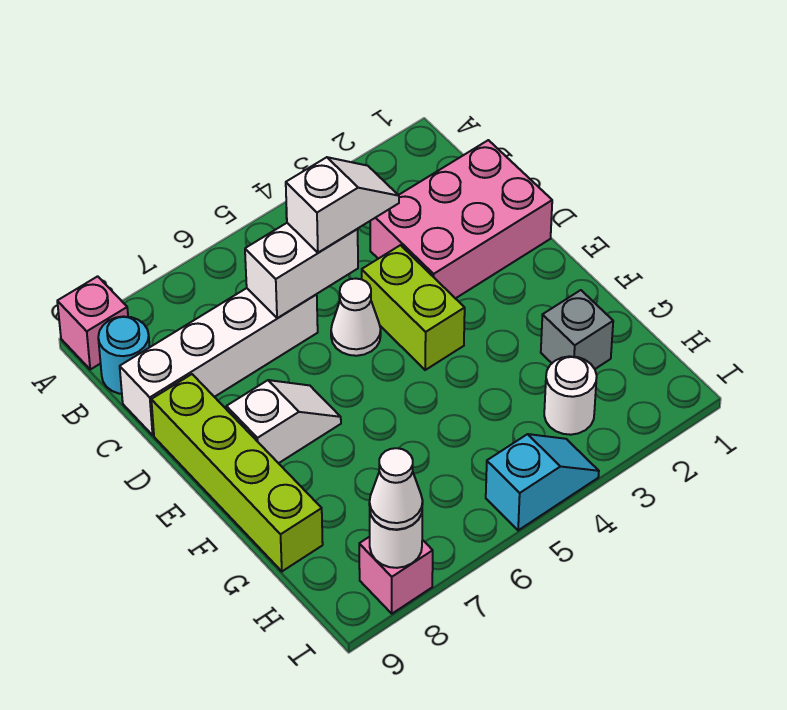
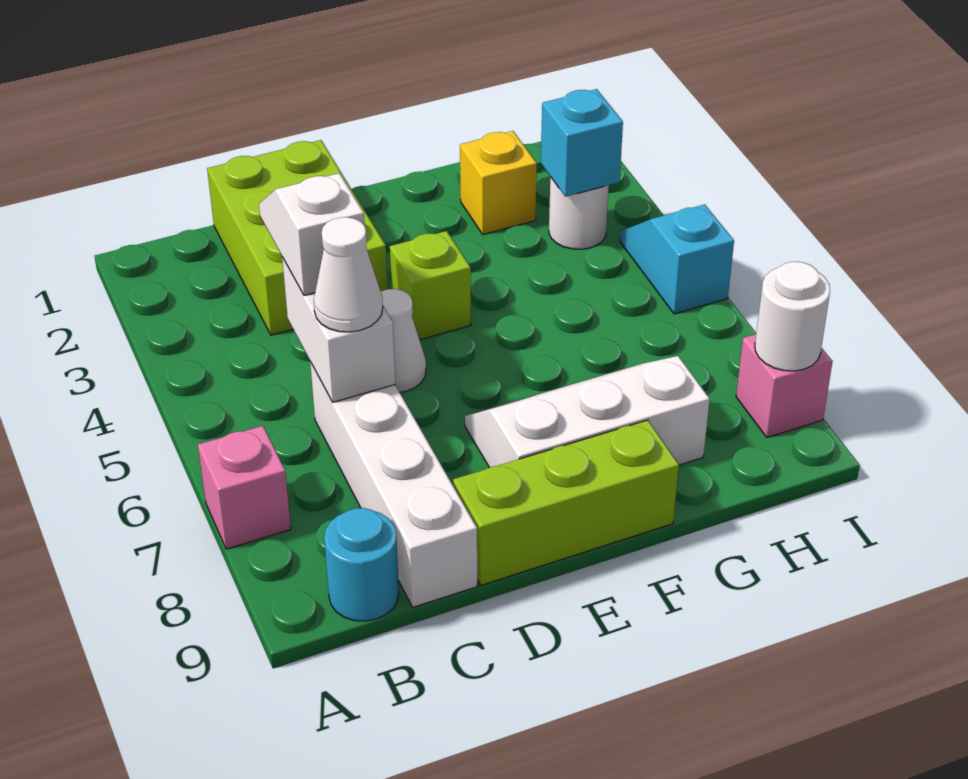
pink brick A9 level 1 -> pink brick A7 level 1
pink brick C1:D3 level 1 -> lime brick C1:D3 level 1
lime brick D4:E4 level 1 -> lime brick E4 level 1
lime brick D9:G9 level 1 -> lime brick D9:F9 level 1
white slope E7:E8 level 1 top 8 -> white slope E7:G8 level 1 top 8
grey brick G2 level 1 -> yellow brick G2 level 1
none -> cyan brick H3 level 2
white cone I8 level 3 -> white cone C6 level 3

